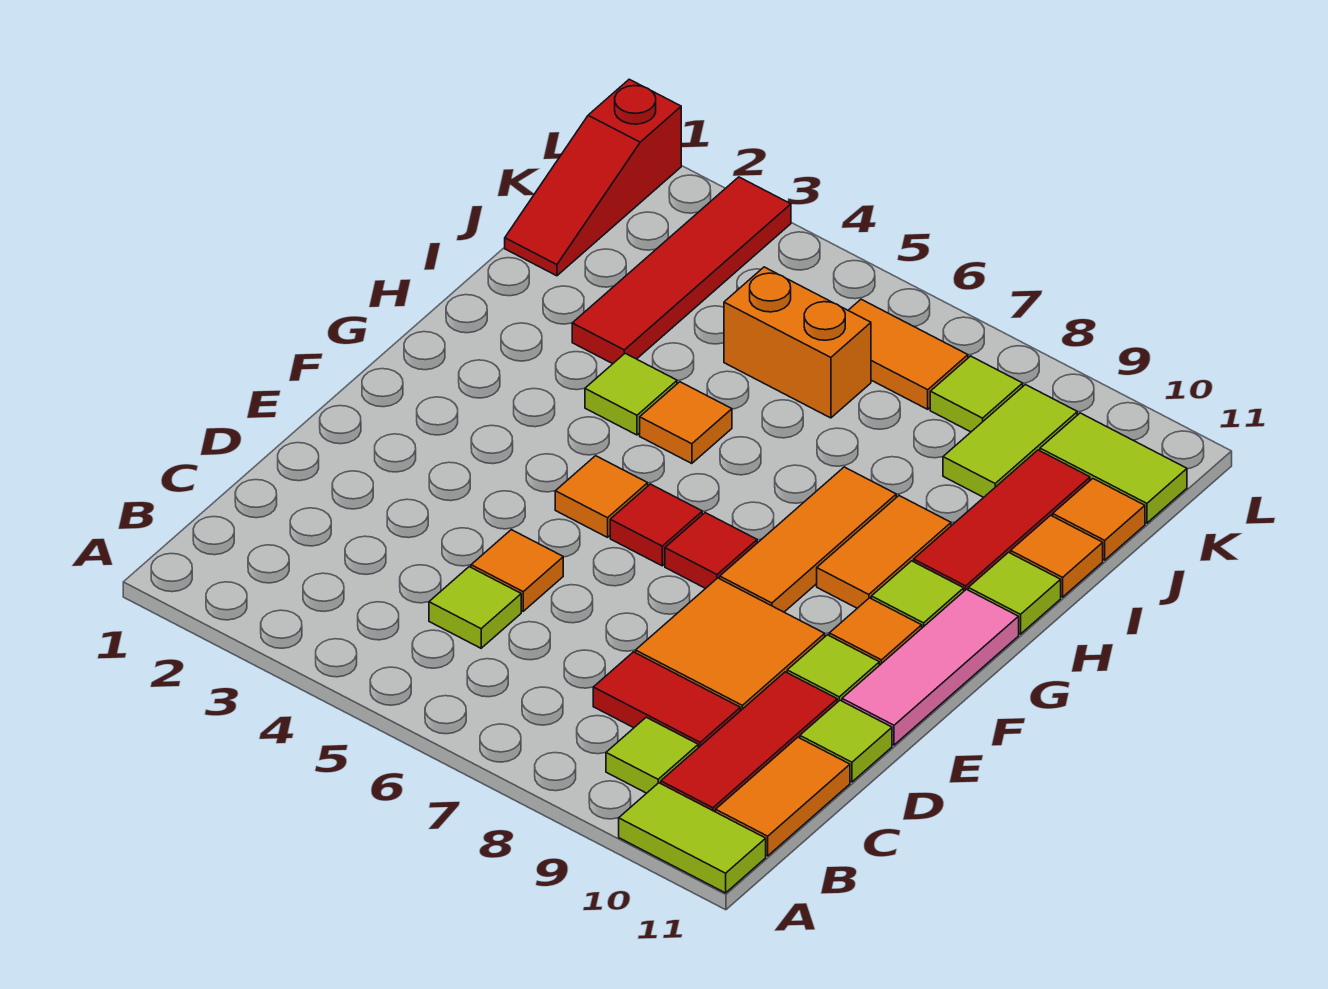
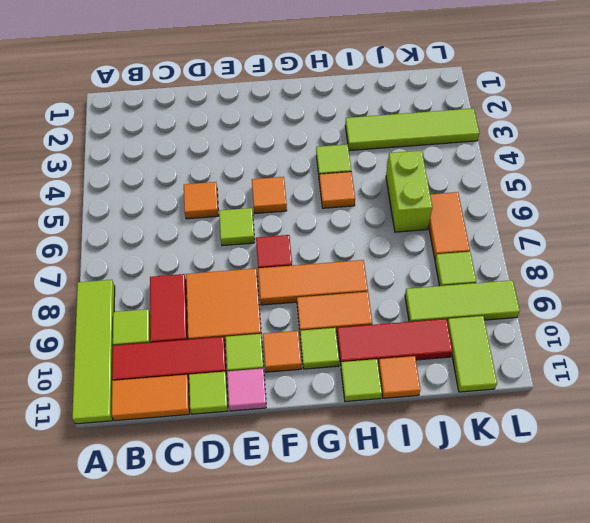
lime tile A10:A11 level 1 -> lime tile A8:A11 level 1
lime tile C5 level 1 -> lime tile E6 level 1
pink tile E11:G11 level 1 -> pink tile E11 level 1
red tile F6 level 1 -> none
red tile I3:L3 level 1 -> lime tile I3:L3 level 1
red slope J1:L1 level 1 top L -> none
orange brick J5:J6 level 1 -> lime brick J5:J6 level 1
lime tile J9:K9 level 1 -> lime tile J9:L9 level 1
orange tile J11 level 1 -> none

